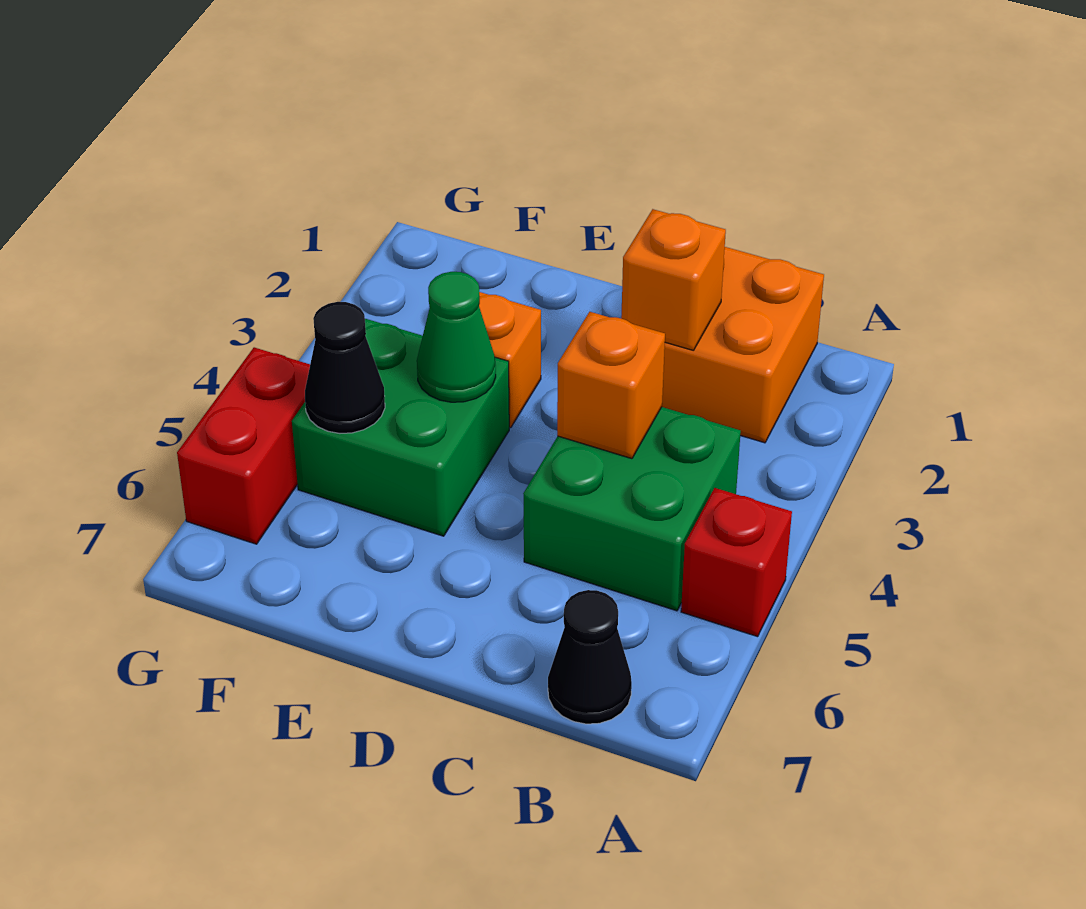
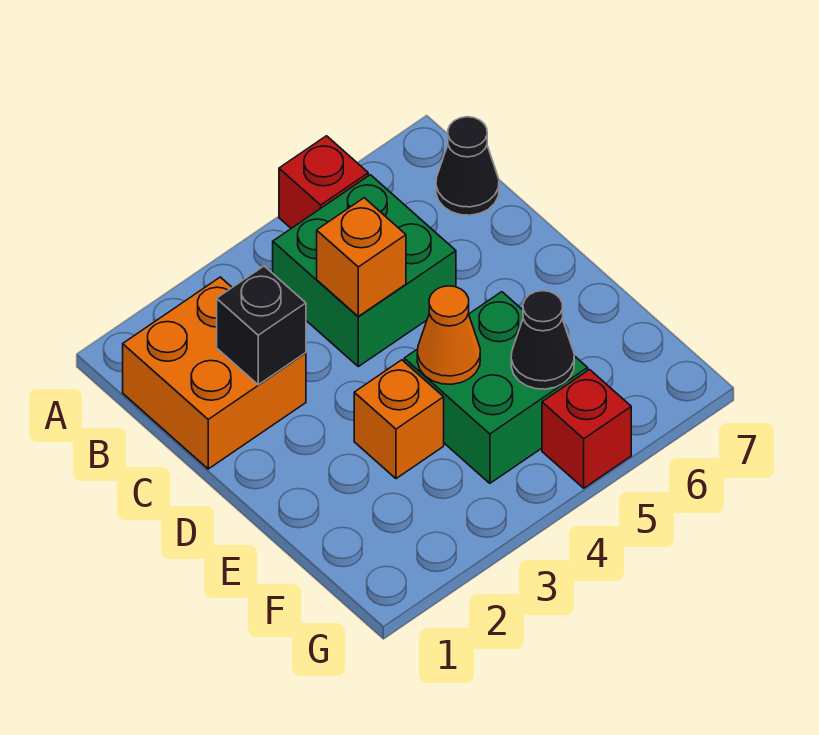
orange brick C2 level 2 -> black brick C2 level 2
green cone E4 level 2 -> orange cone E4 level 2
red brick G5:G6 level 1 -> red brick G5 level 1

